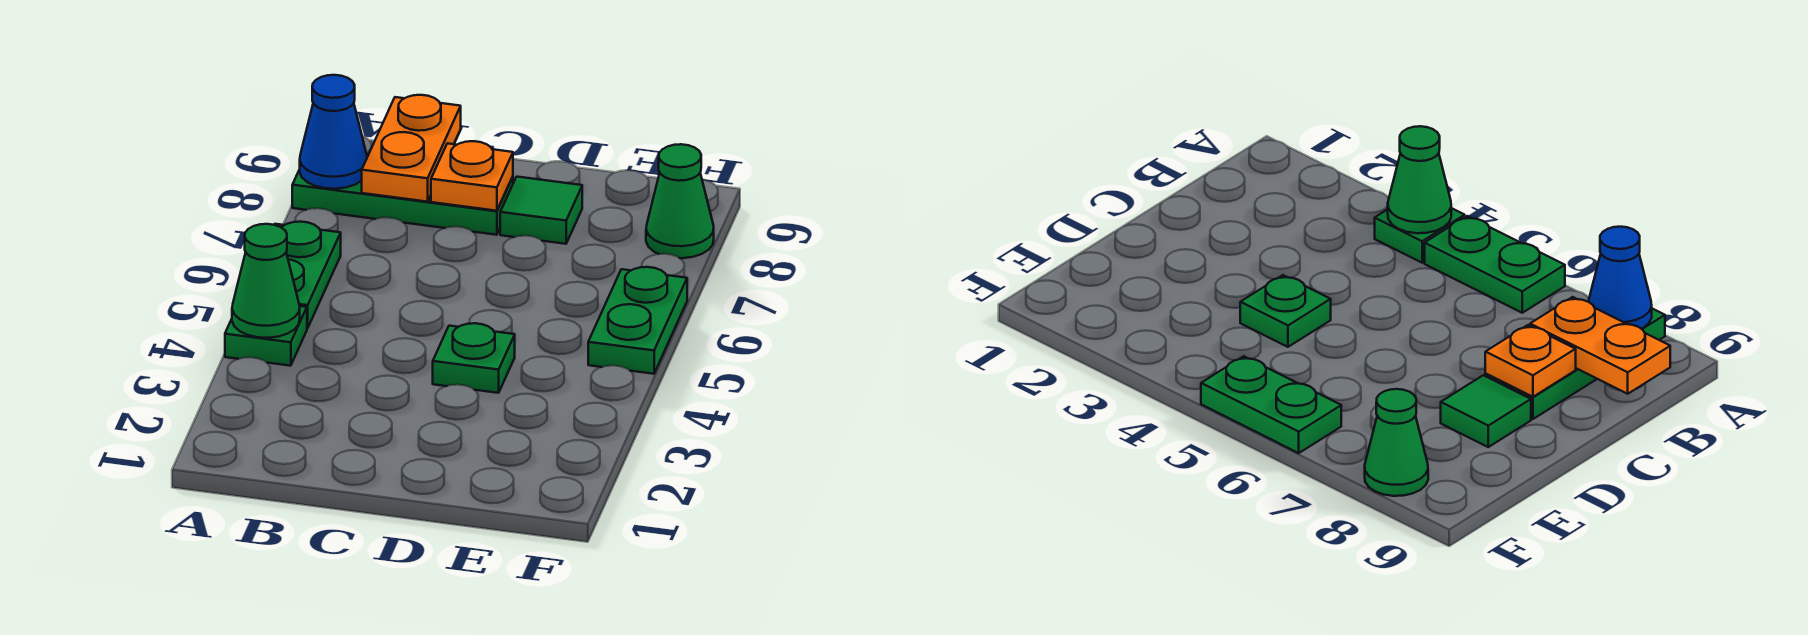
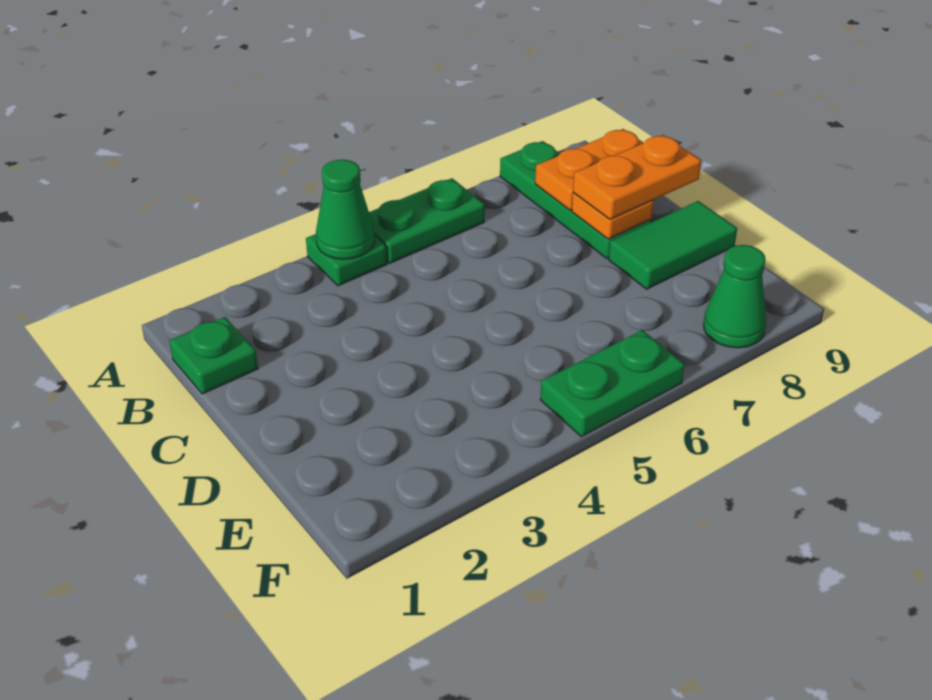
blue cone A8 level 2 -> none
none -> orange plate C8:C9 level 3
green plate D4 level 1 -> green plate B1 level 1
green tile D8 level 1 -> green tile D8:D9 level 1

